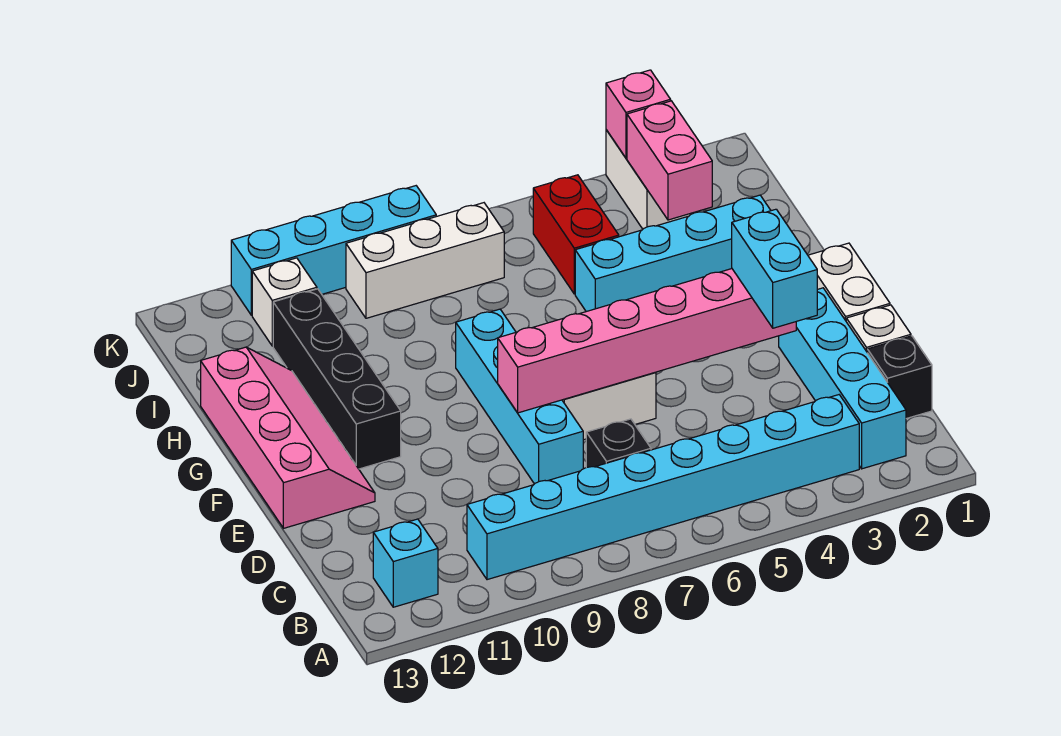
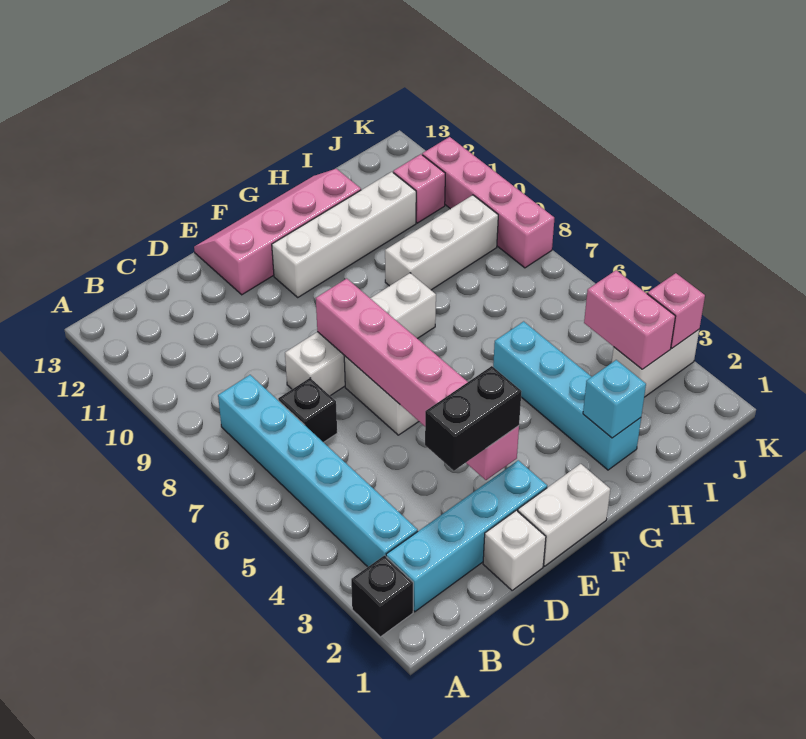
cyan brick B3:B10 level 1 -> cyan brick B3:B8 level 1
cyan brick B12 level 1 -> cyan brick H2 level 2
black brick C1 level 1 -> black brick A2 level 1
cyan brick D3:E3 level 3 -> black brick D3:E3 level 3
cyan brick D8:G8 level 1 -> white brick D8:G8 level 1
pink slope E12:H13 level 1 top 13 -> pink slope E12:H13 level 1 top 12
black brick F11:I11 level 1 -> white brick F11:I11 level 1
pink brick I3:J3 level 2 -> pink brick J3:J4 level 2
red brick I5:J5 level 1 -> none
white brick J7:J9 level 1 -> white brick H9:J9 level 1
white brick J11 level 1 -> pink brick J11 level 1
cyan brick K8:K11 level 1 -> pink brick K8:K11 level 1

